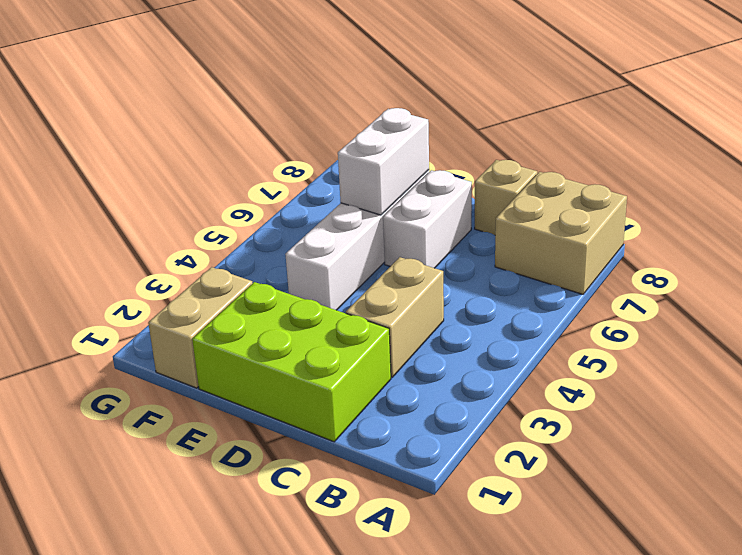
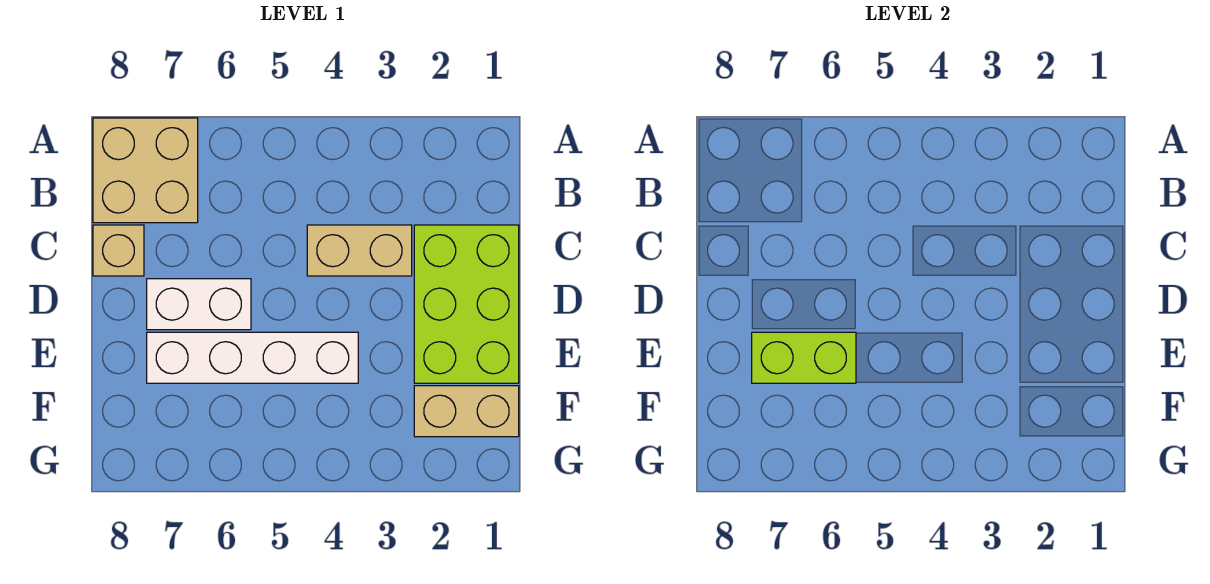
white brick E6:E7 level 2 -> lime brick E6:E7 level 2

